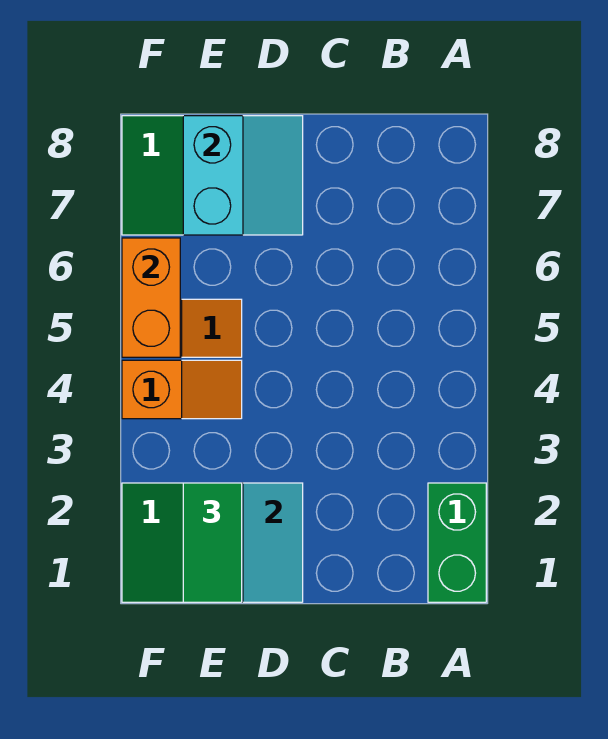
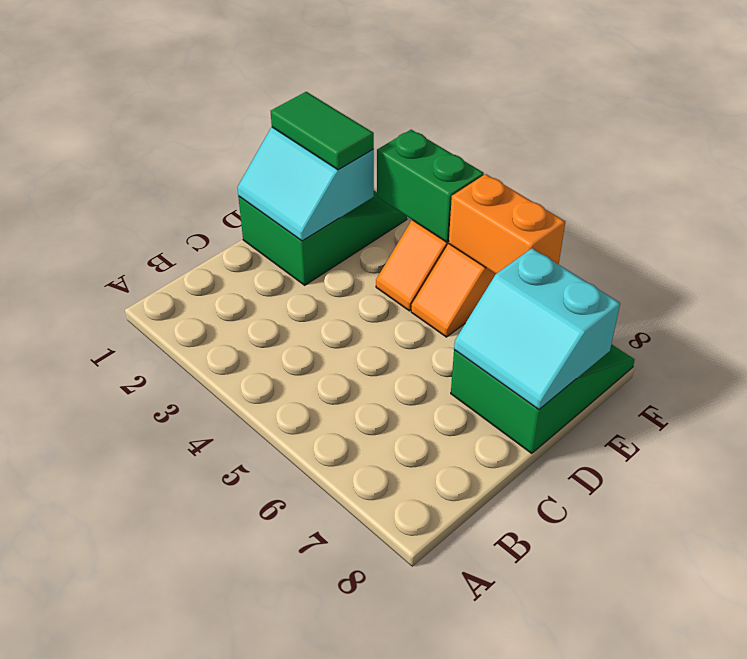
green brick A1:A2 level 1 -> green brick F3:F4 level 2

